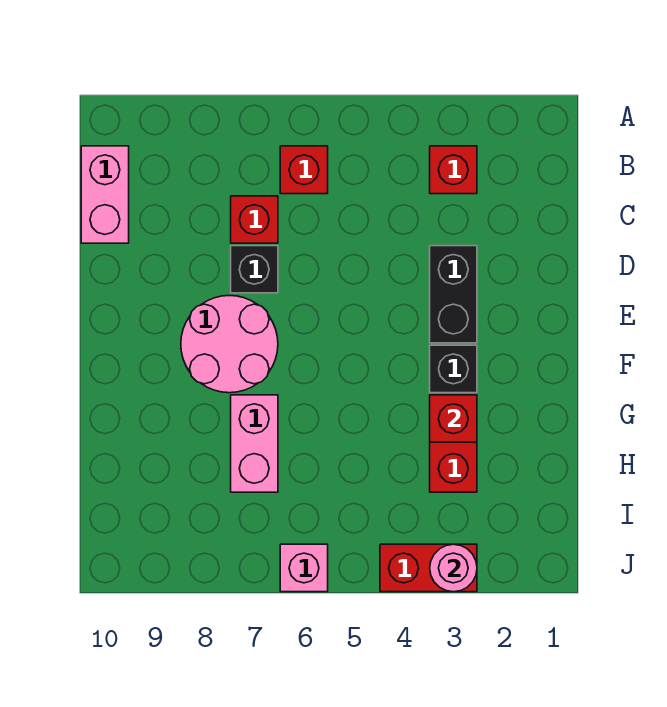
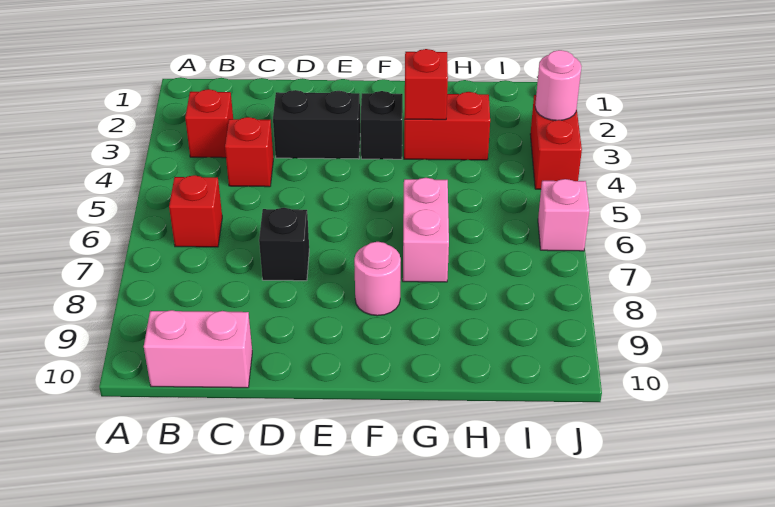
red brick C7 level 1 -> red brick C4 level 1
pink round brick E7:F8 level 1 -> pink round brick F8 level 1
pink brick G7:H7 level 1 -> pink brick G6:G7 level 1

